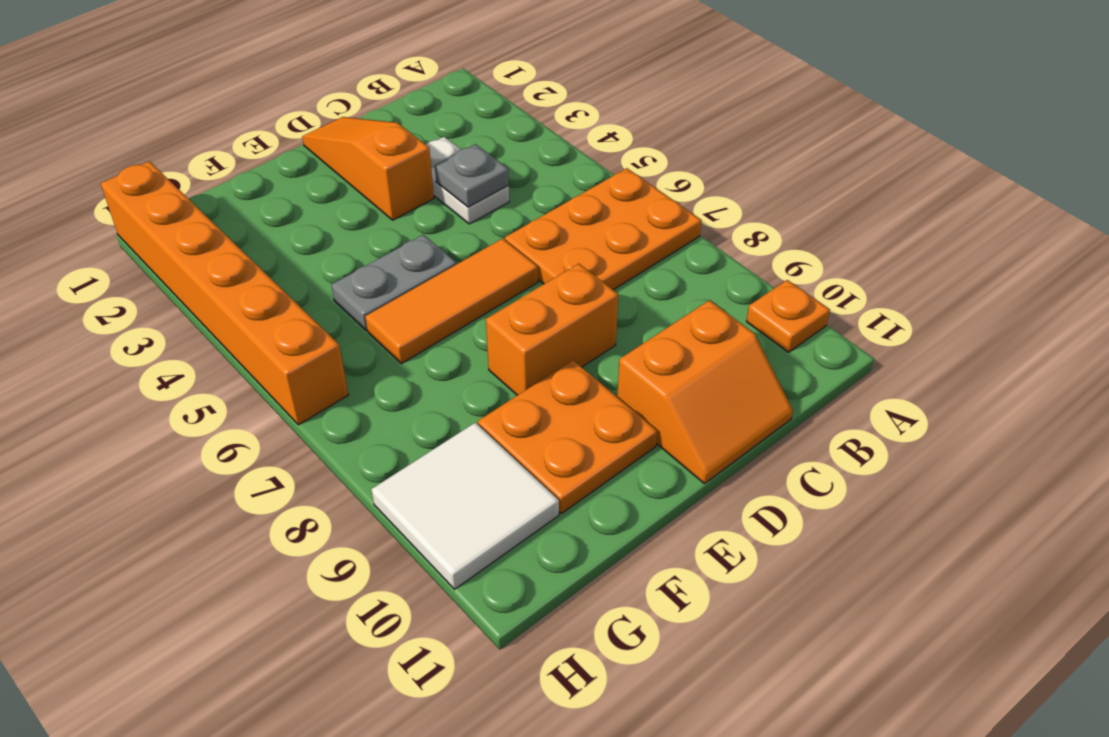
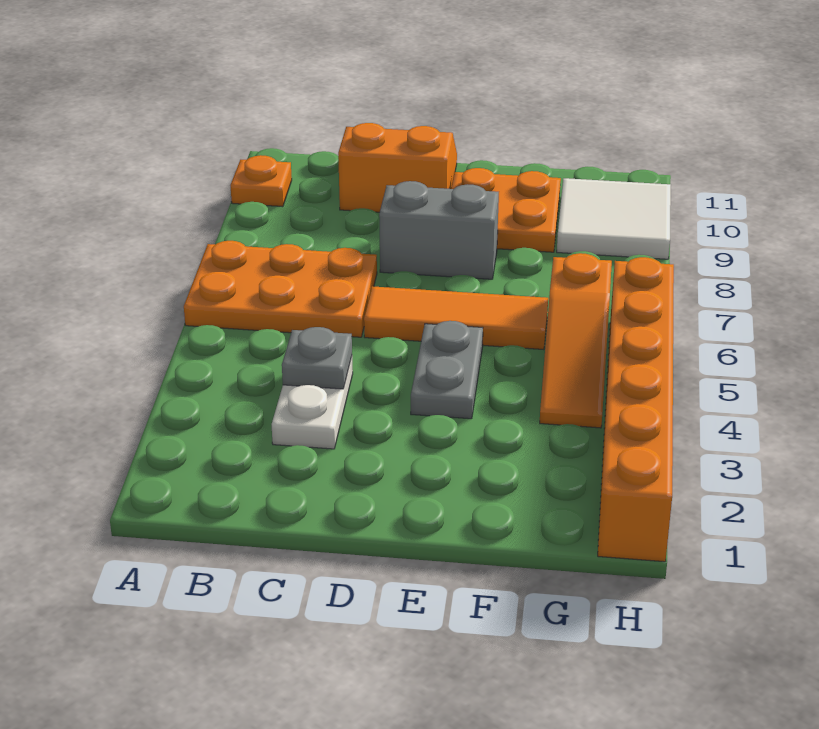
orange slope D1:D3 level 1 top 3 -> orange slope G4:G6 level 1 top 6
orange brick D8:E8 level 1 -> grey brick D8:E8 level 1
grey plate E5:F5 level 1 -> grey plate E4:E5 level 1

